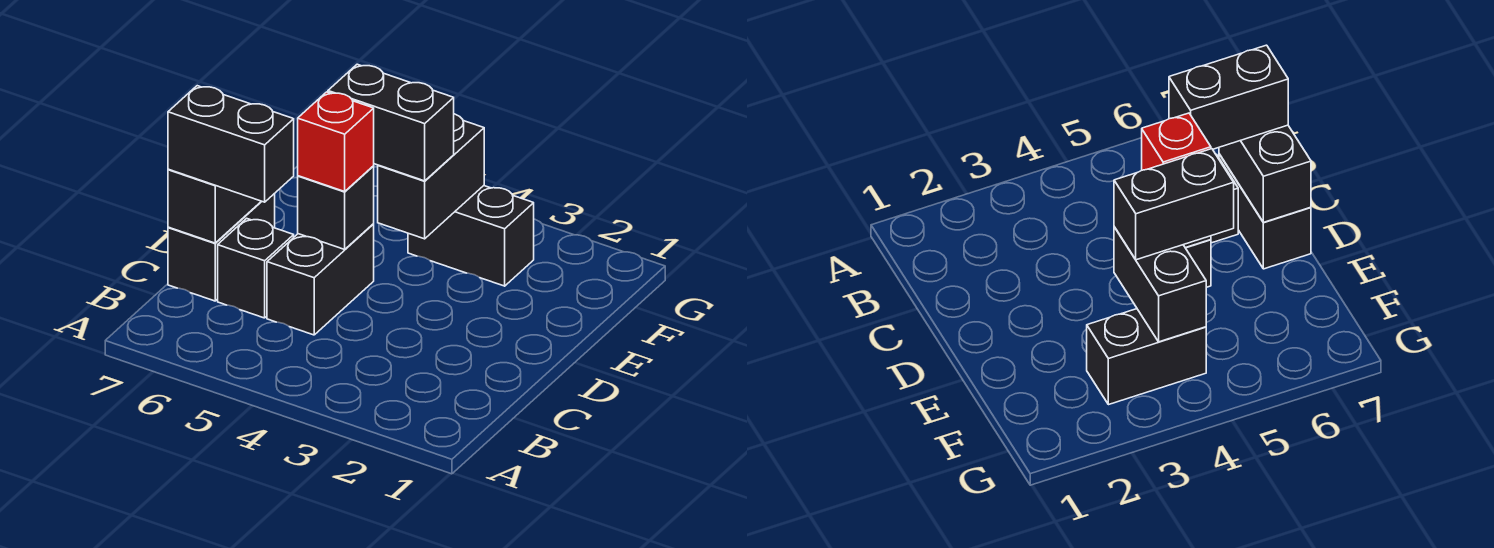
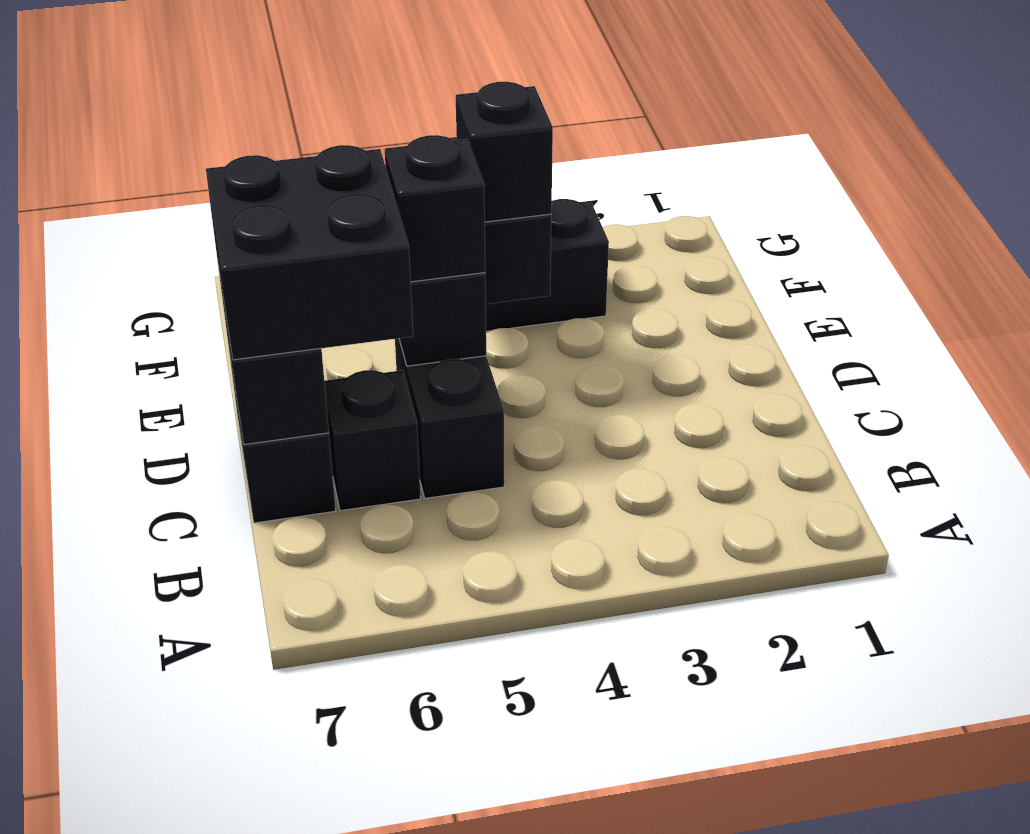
black brick C6:C7 level 3 -> black brick C6:D7 level 3
red brick D5 level 3 -> black brick D5 level 3
black brick E4:E5 level 3 -> black brick E4 level 3

